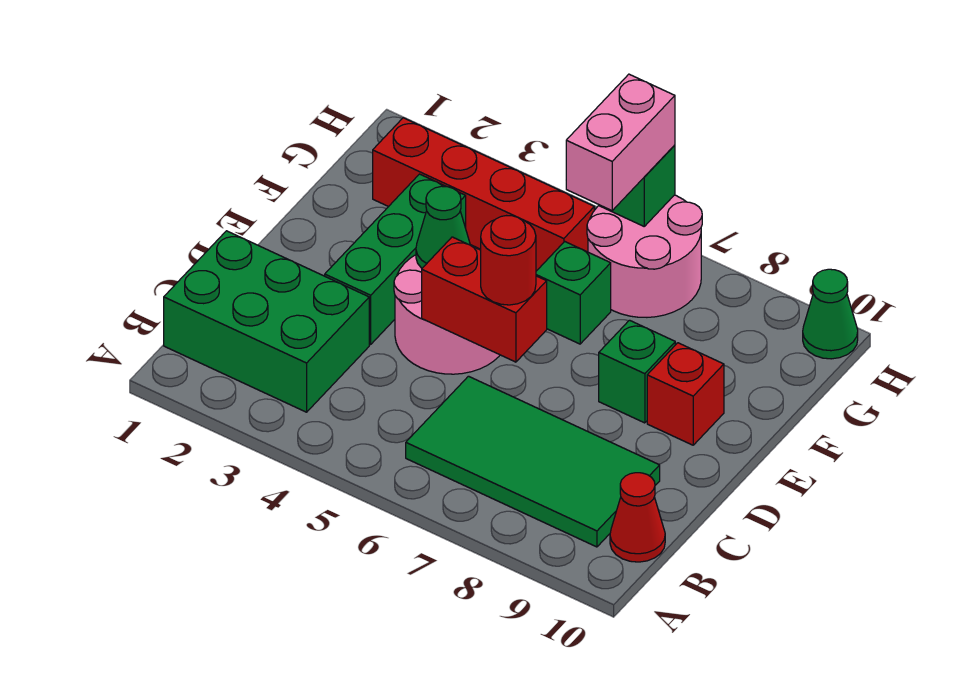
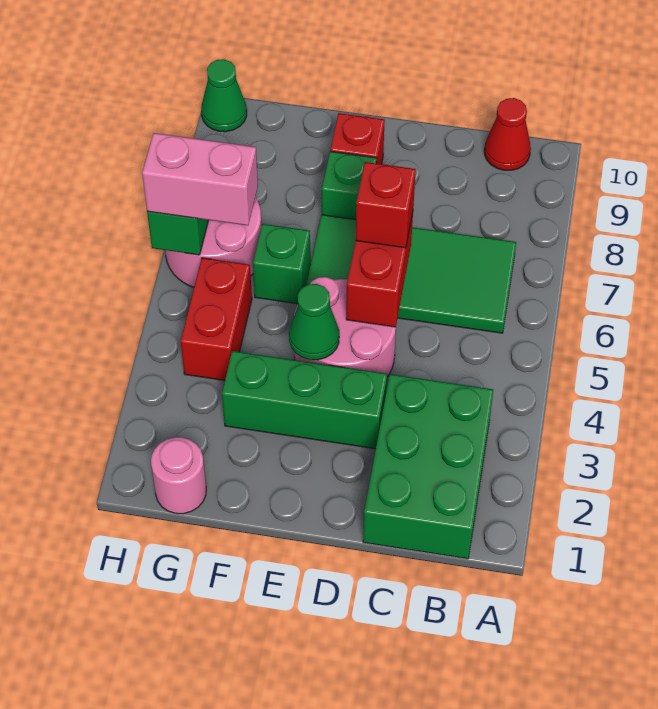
green tile B6:C9 level 1 -> green tile B6:E7 level 1
red round brick D6 level 3 -> red brick D6 level 3
none -> pink round brick G1 level 1
red brick G2:G5 level 1 -> red brick G4:G5 level 1

